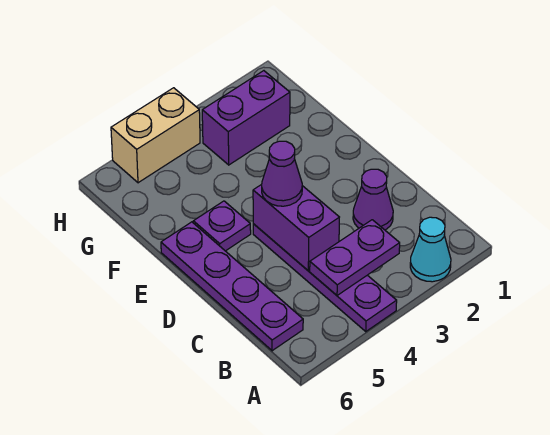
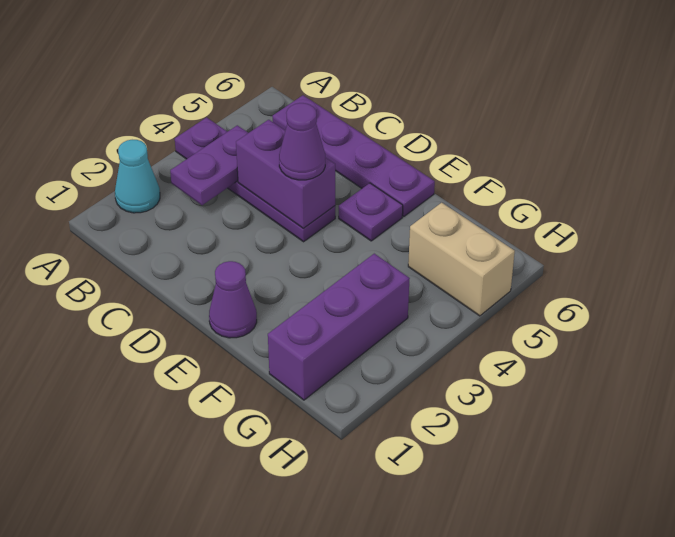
purple cone C2 level 1 -> purple cone E1 level 1
purple brick G2:G3 level 1 -> purple brick G1:G3 level 1
tan brick H4:H5 level 1 -> tan brick G5:H5 level 1

